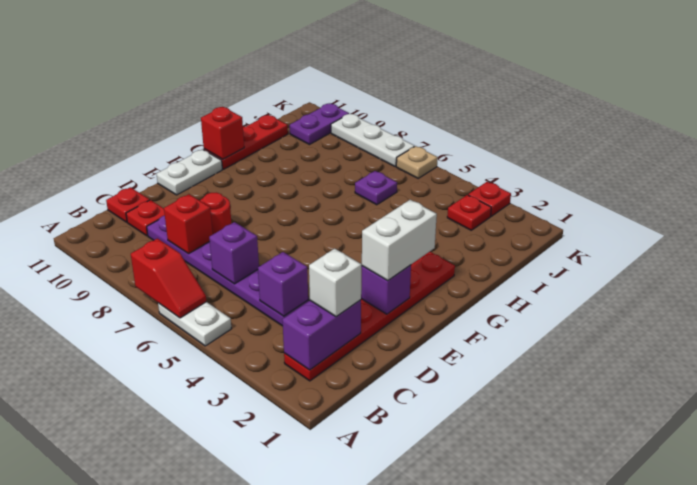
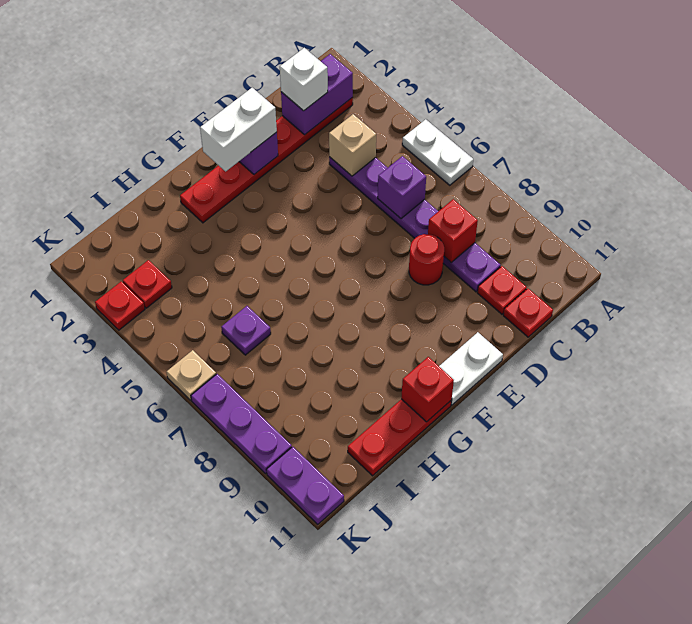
red slope A6:A7 level 2 top 7 -> none
purple brick C4 level 2 -> tan brick C4 level 2
purple plate J10:K10 level 1 -> purple plate K10:K11 level 1
white plate K7:K9 level 1 -> purple plate K7:K9 level 1

